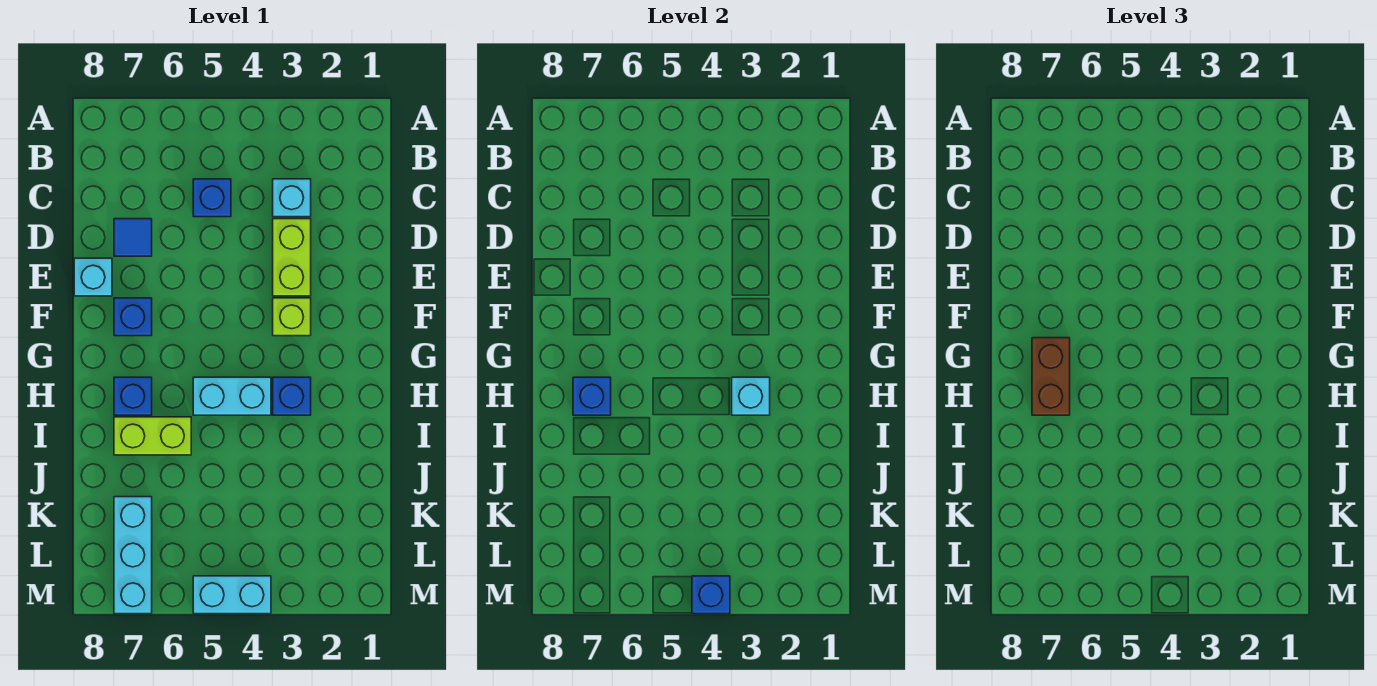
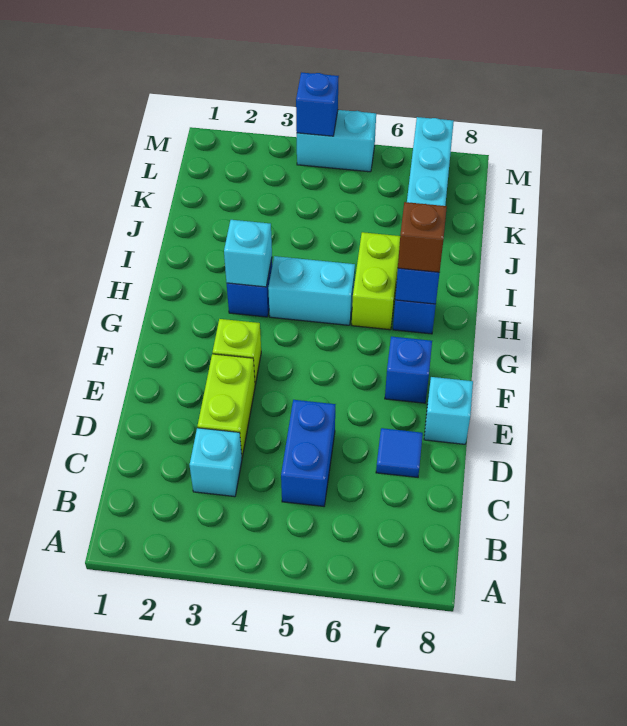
blue brick C5 level 1 -> blue brick C5:D5 level 1
brown brick G7:H7 level 3 -> brown brick H7 level 3
lime brick I6:I7 level 1 -> lime brick H6:I6 level 1

